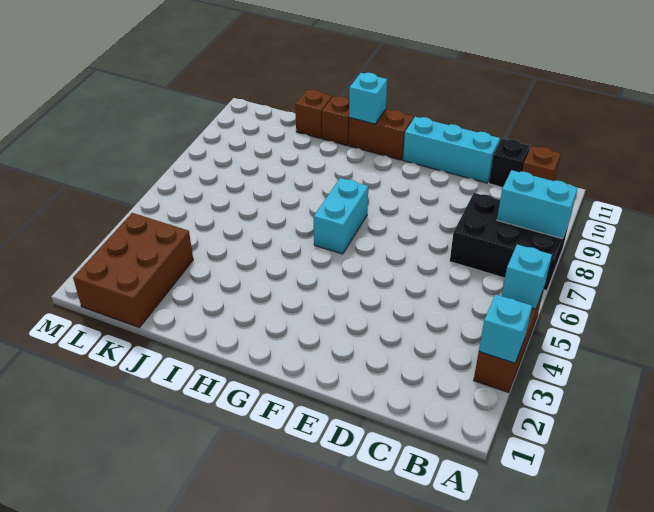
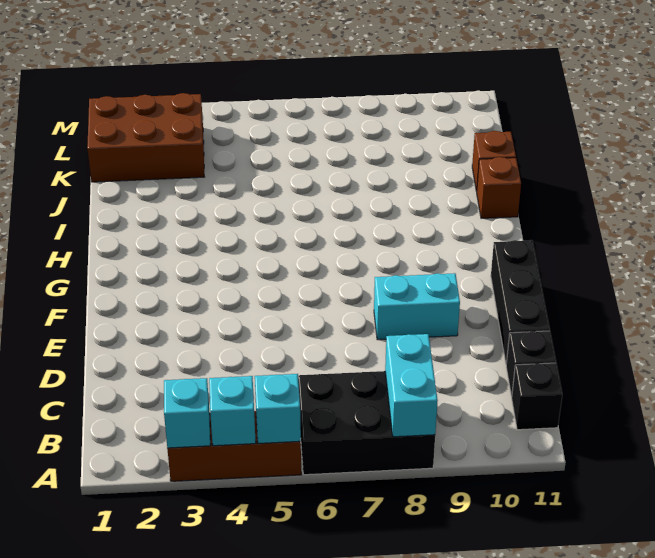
black brick A7:C8 level 1 -> black brick A6:B8 level 1
brown brick B11 level 1 -> black brick B11 level 1
cyan brick D11:F11 level 1 -> black brick D11:F11 level 1
cyan brick G6:G7 level 1 -> cyan brick E8:E9 level 1
brown brick G11:H11 level 1 -> none
cyan brick H11 level 2 -> cyan brick A4 level 2

